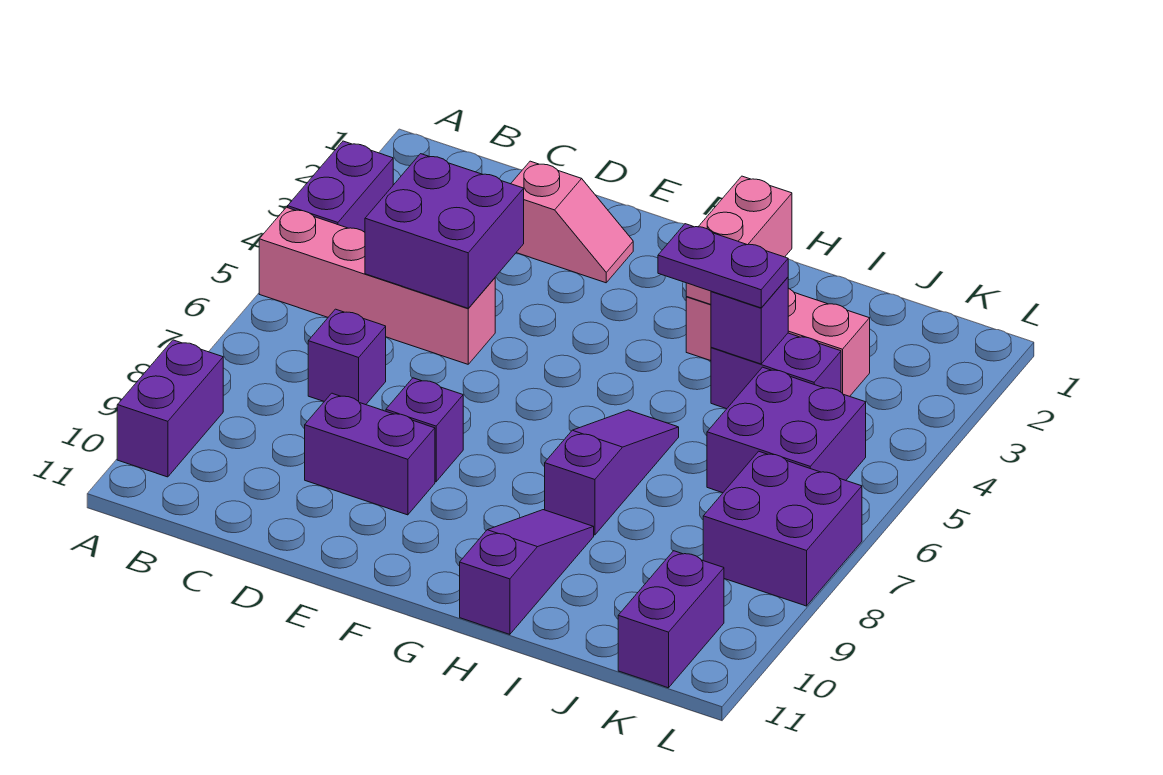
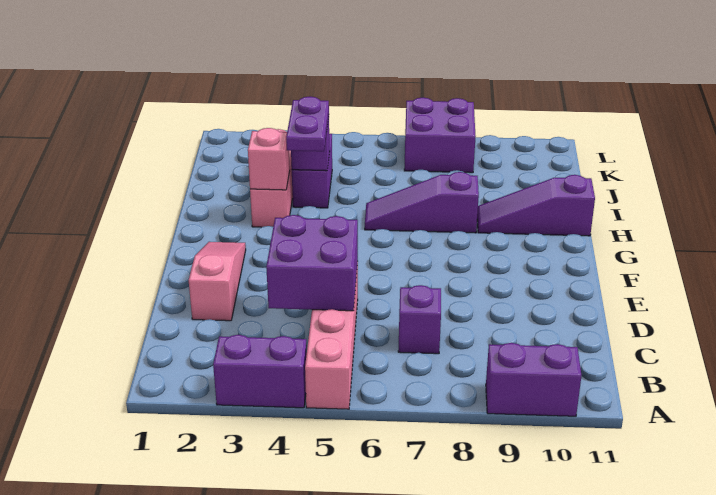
pink slope D2:E2 level 1 top D -> pink slope D2:F2 level 1 top D
purple brick D9:E9 level 1 -> none
purple brick E8 level 1 -> none
pink brick H2:H3 level 2 -> pink brick H3 level 2
purple brick J5:K6 level 1 -> none
purple brick K10:K11 level 1 -> none

